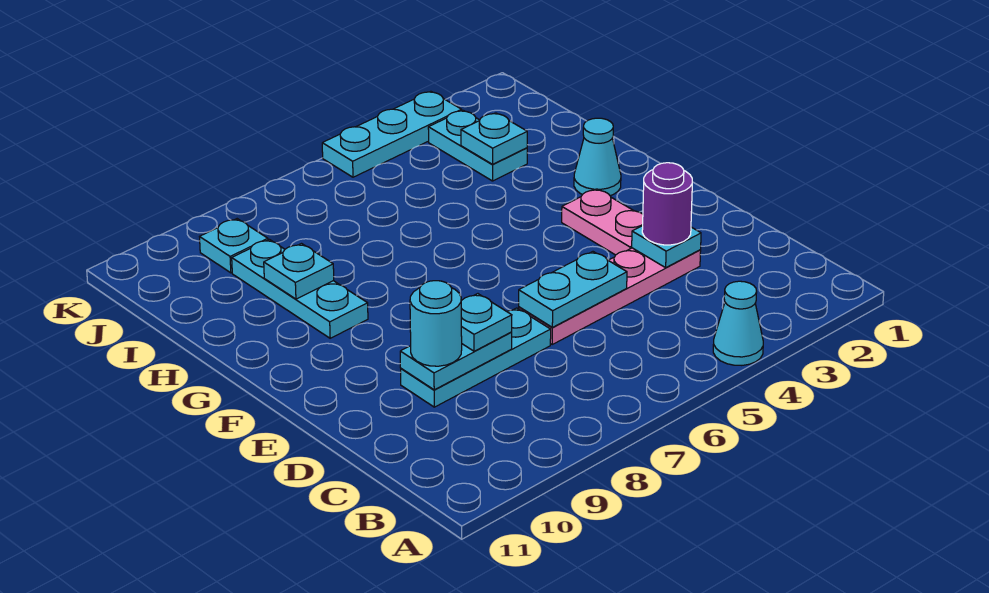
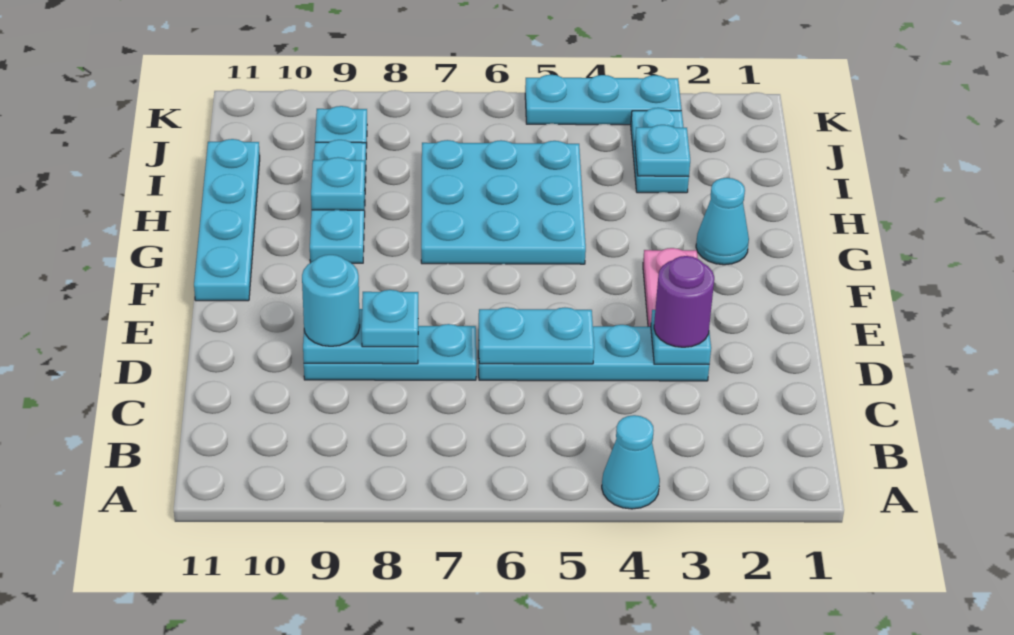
pink plate D3:D6 level 1 -> cyan plate D3:D6 level 1
none -> cyan plate F11:I11 level 1
none -> cyan plate G5:I7 level 1

